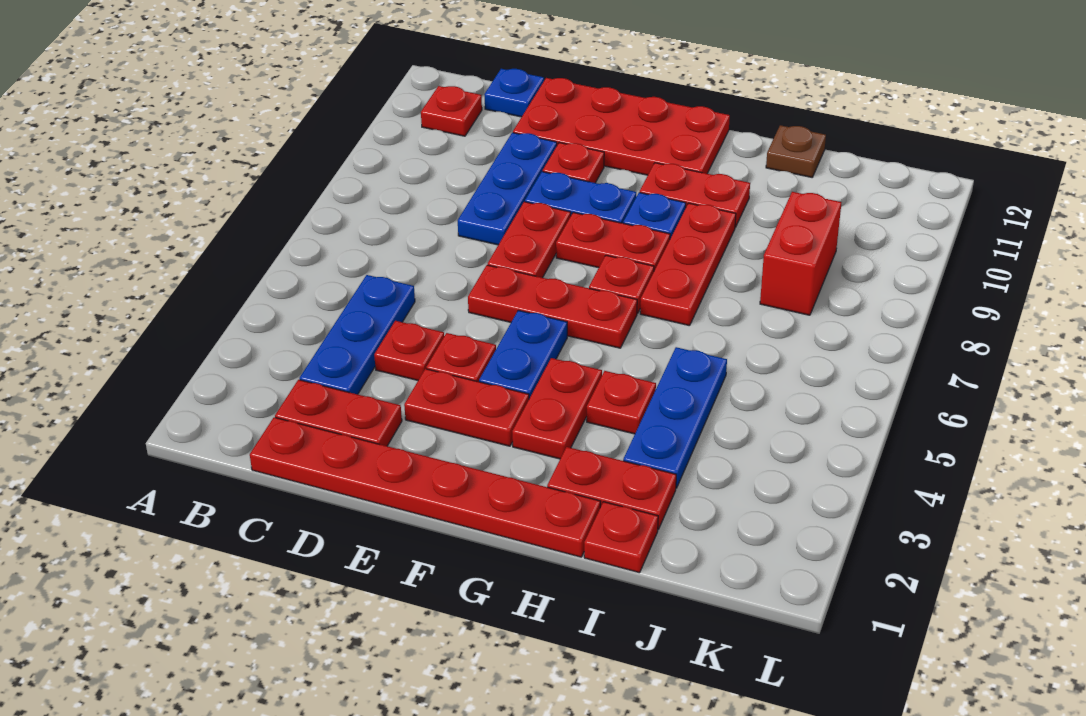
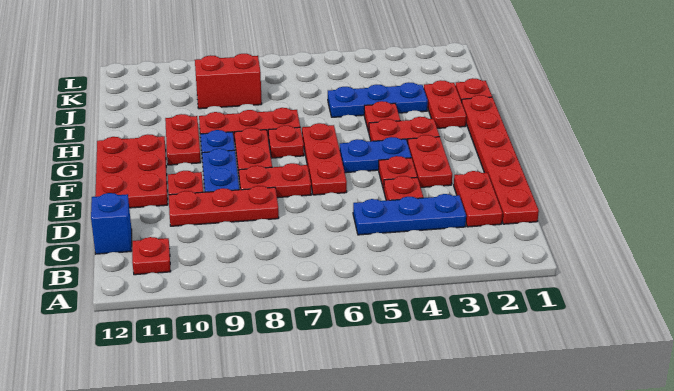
blue plate C12 level 1 -> blue brick C12 level 1
blue plate D8:D10 level 1 -> red plate D8:D10 level 1
red plate D11:G12 level 1 -> red plate E11:G12 level 1
brown plate I12 level 1 -> none

